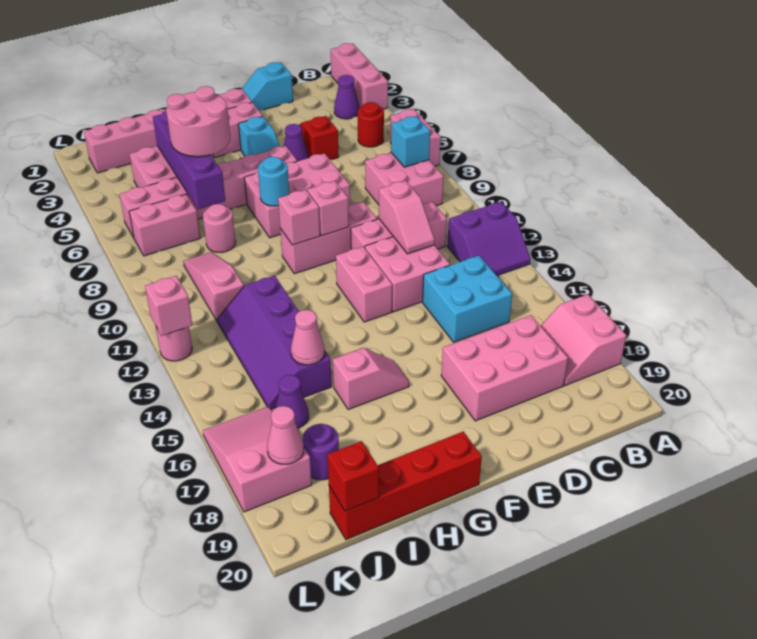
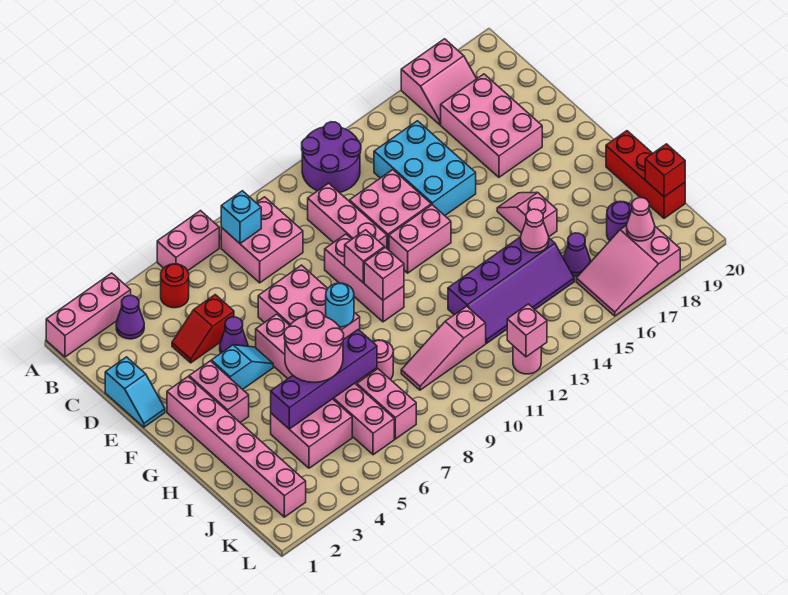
purple slope A12:B13 level 1 top 12 -> purple round brick A12:B13 level 1
cyan brick C14:D15 level 1 -> cyan brick C14:E15 level 1
pink slope D11:D12 level 2 top 11 -> none
red brick G20:J20 level 1 -> red brick H20:J20 level 1

